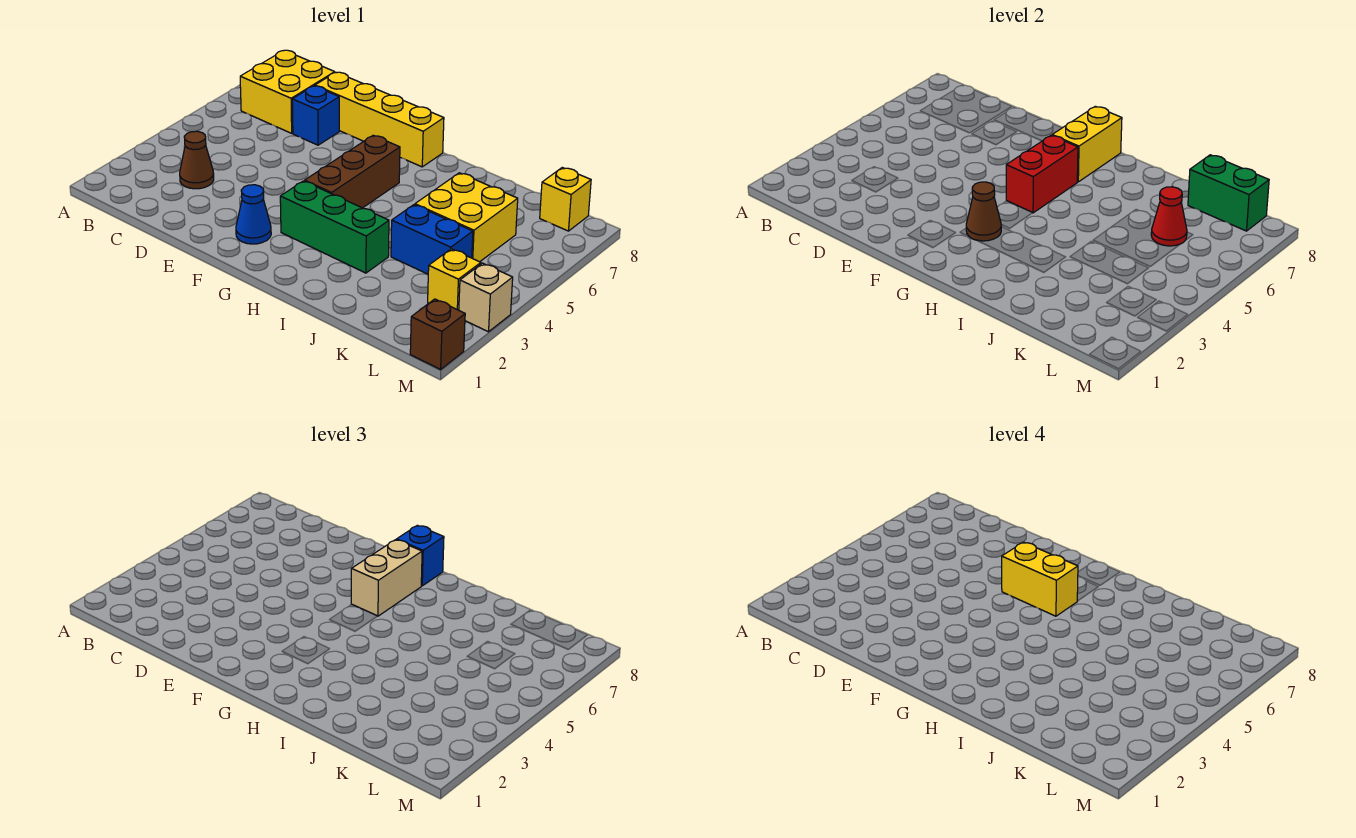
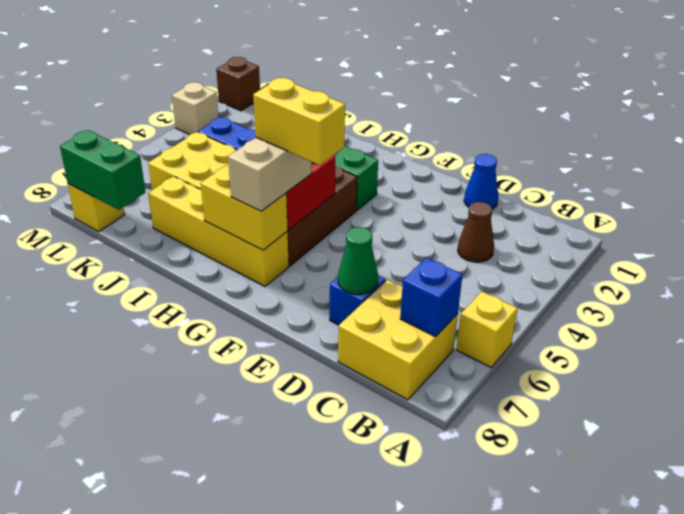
none -> green cone D7 level 2
yellow brick D8:G8 level 1 -> yellow brick G7:J7 level 1
blue cone F2 level 1 -> blue cone D1 level 1
brown cone G3 level 2 -> none
yellow brick G7:G8 level 2 -> yellow brick G7:H7 level 2
blue brick G8 level 3 -> blue brick B7 level 2
red cone K6 level 2 -> none
yellow brick L3 level 1 -> yellow brick A6 level 1

